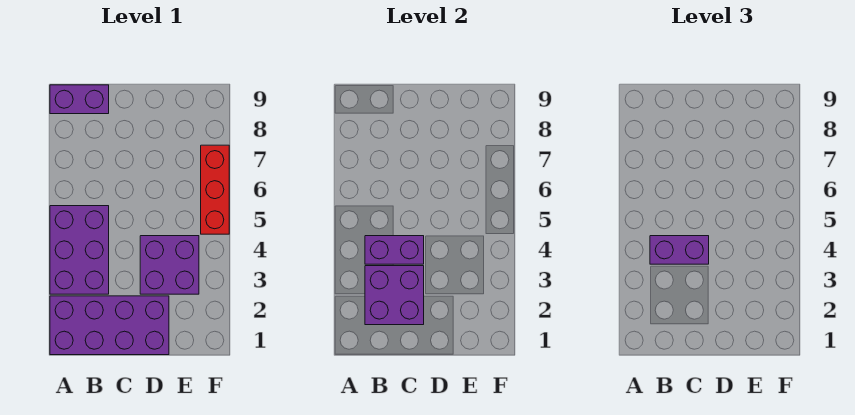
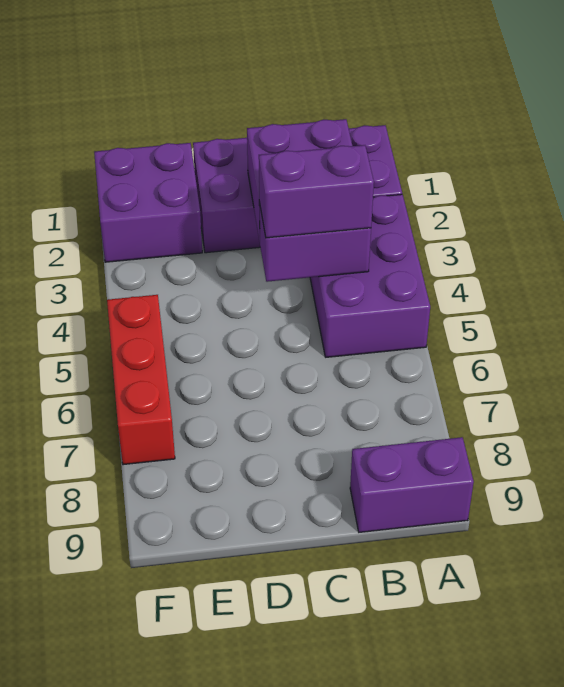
purple brick D3:E4 level 1 -> purple brick E1:F2 level 1

